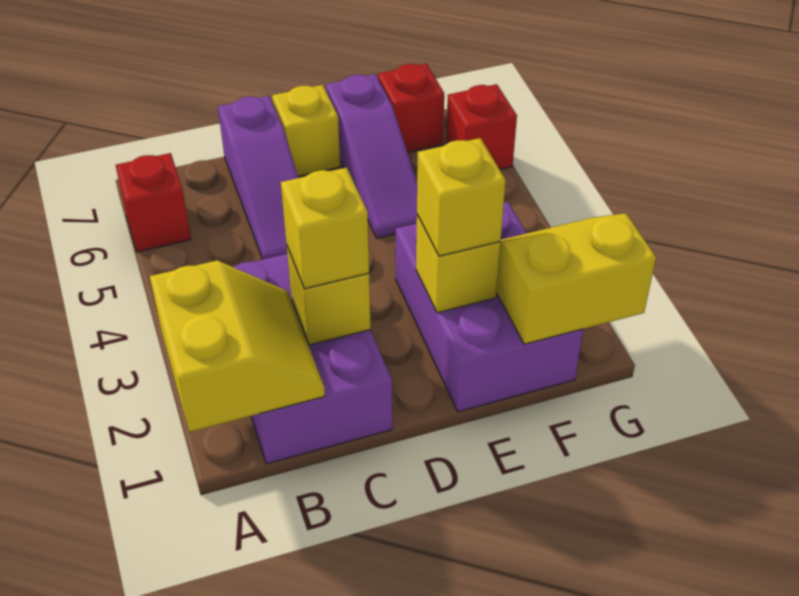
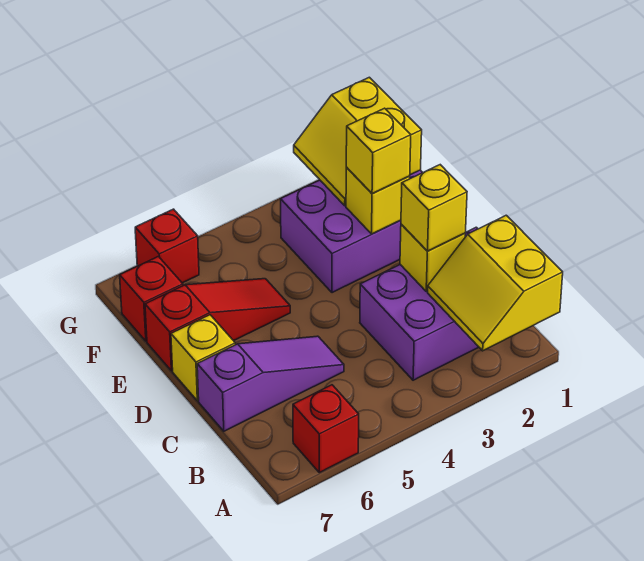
yellow slope A1:B2 level 2 top A -> yellow slope A1:B2 level 2 top 1
purple slope E5:E7 level 1 top 7 -> red slope E5:E7 level 1 top 7

